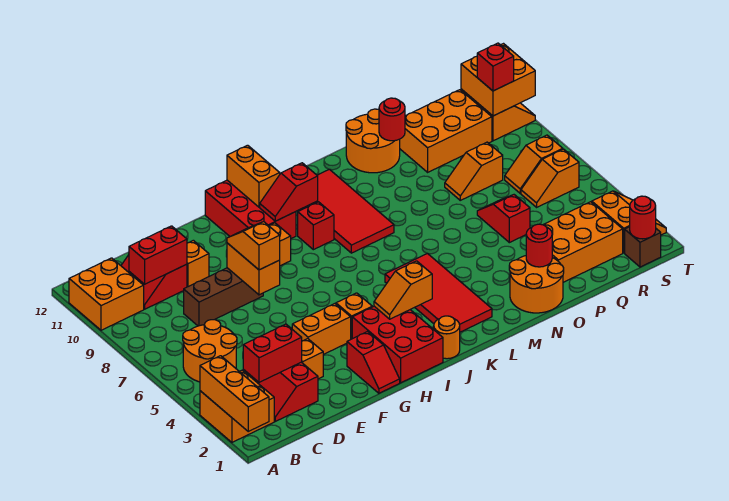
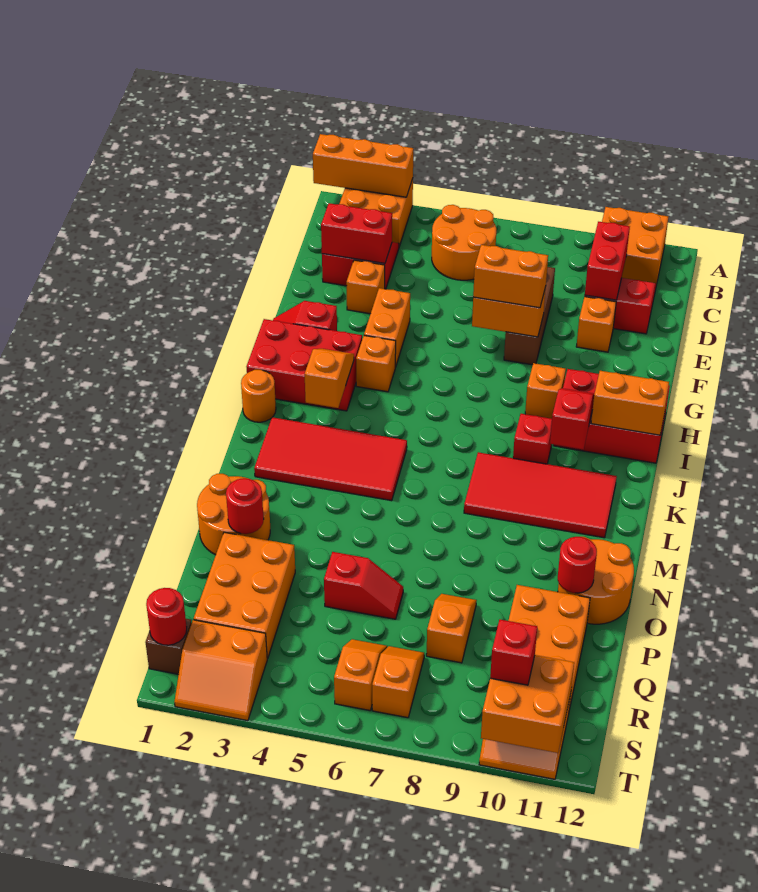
red brick C3:D3 level 2 -> red brick D2:D3 level 2
orange slope F7:F8 level 3 top 7 -> orange brick F7:F8 level 3

